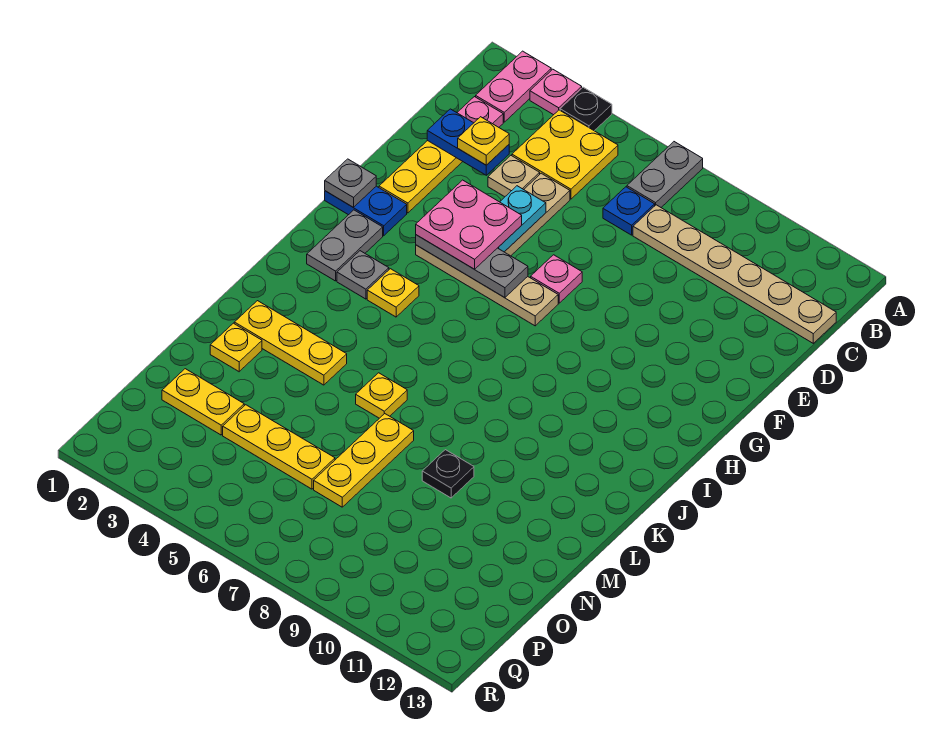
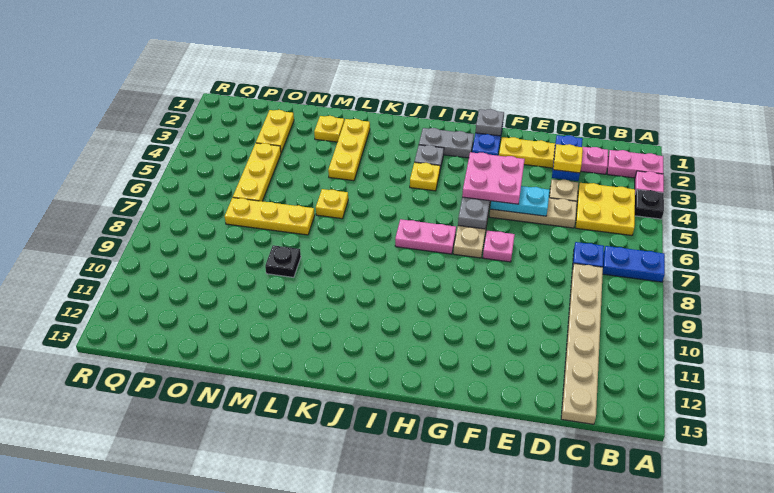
grey plate A7:B7 level 1 -> blue plate A7:B7 level 1
none -> pink plate H7:I7 level 1

